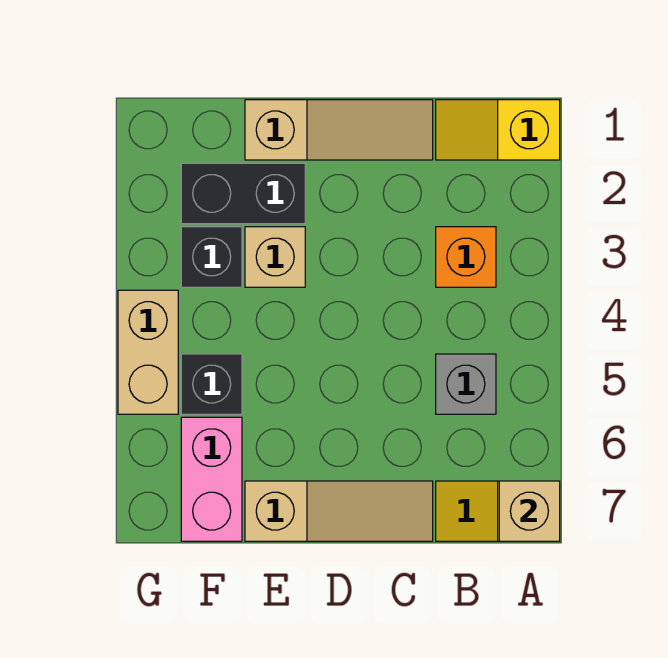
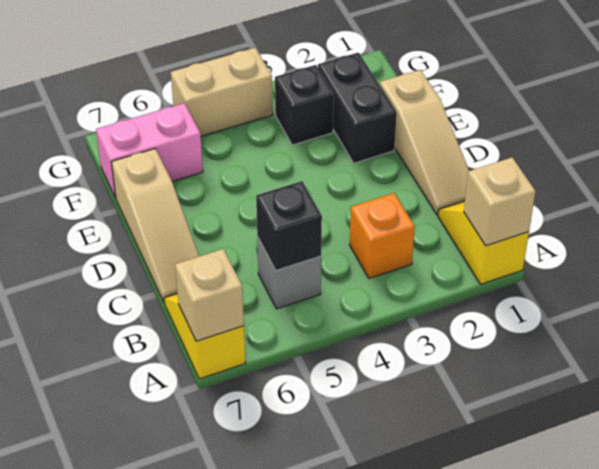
tan brick E3 level 1 -> tan brick A1 level 2
black brick F5 level 1 -> black brick B5 level 2

